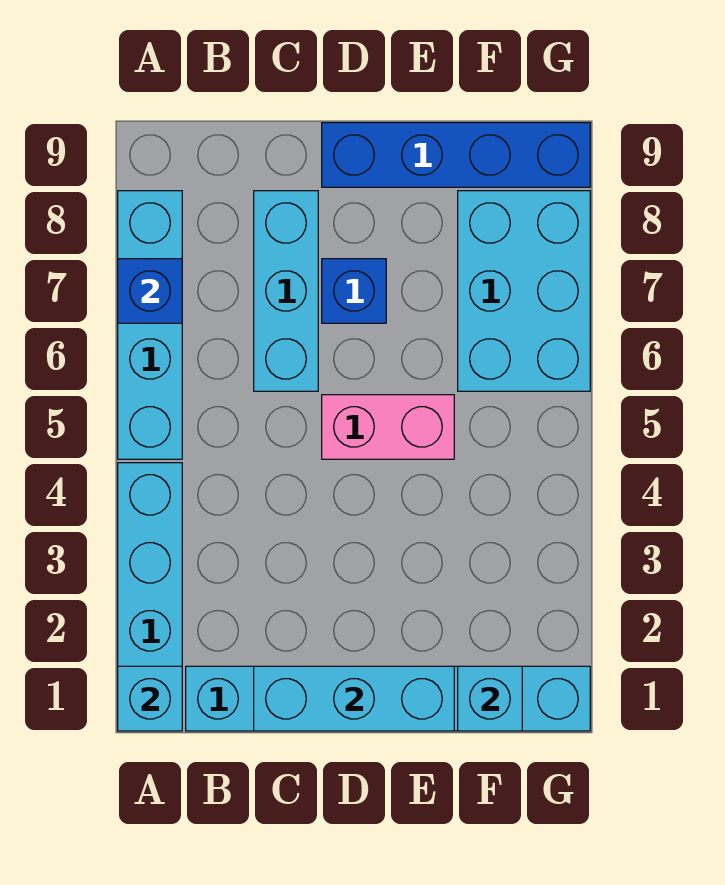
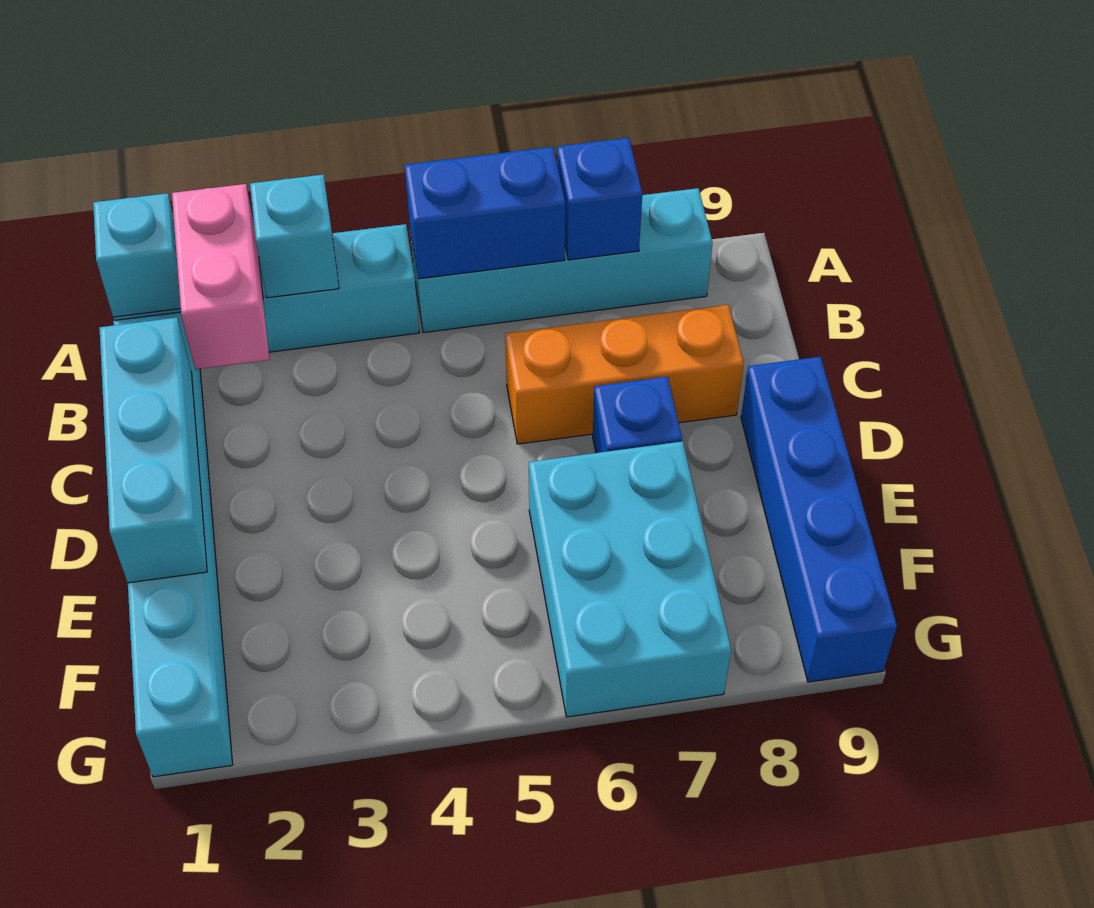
none -> blue brick A5:A6 level 2
cyan brick C6:C8 level 1 -> orange brick C6:C8 level 1
pink brick D5:E5 level 1 -> pink brick A2:B2 level 2
cyan brick F1 level 2 -> cyan brick A3 level 2
cyan brick F6:G8 level 1 -> cyan brick E6:G7 level 1

